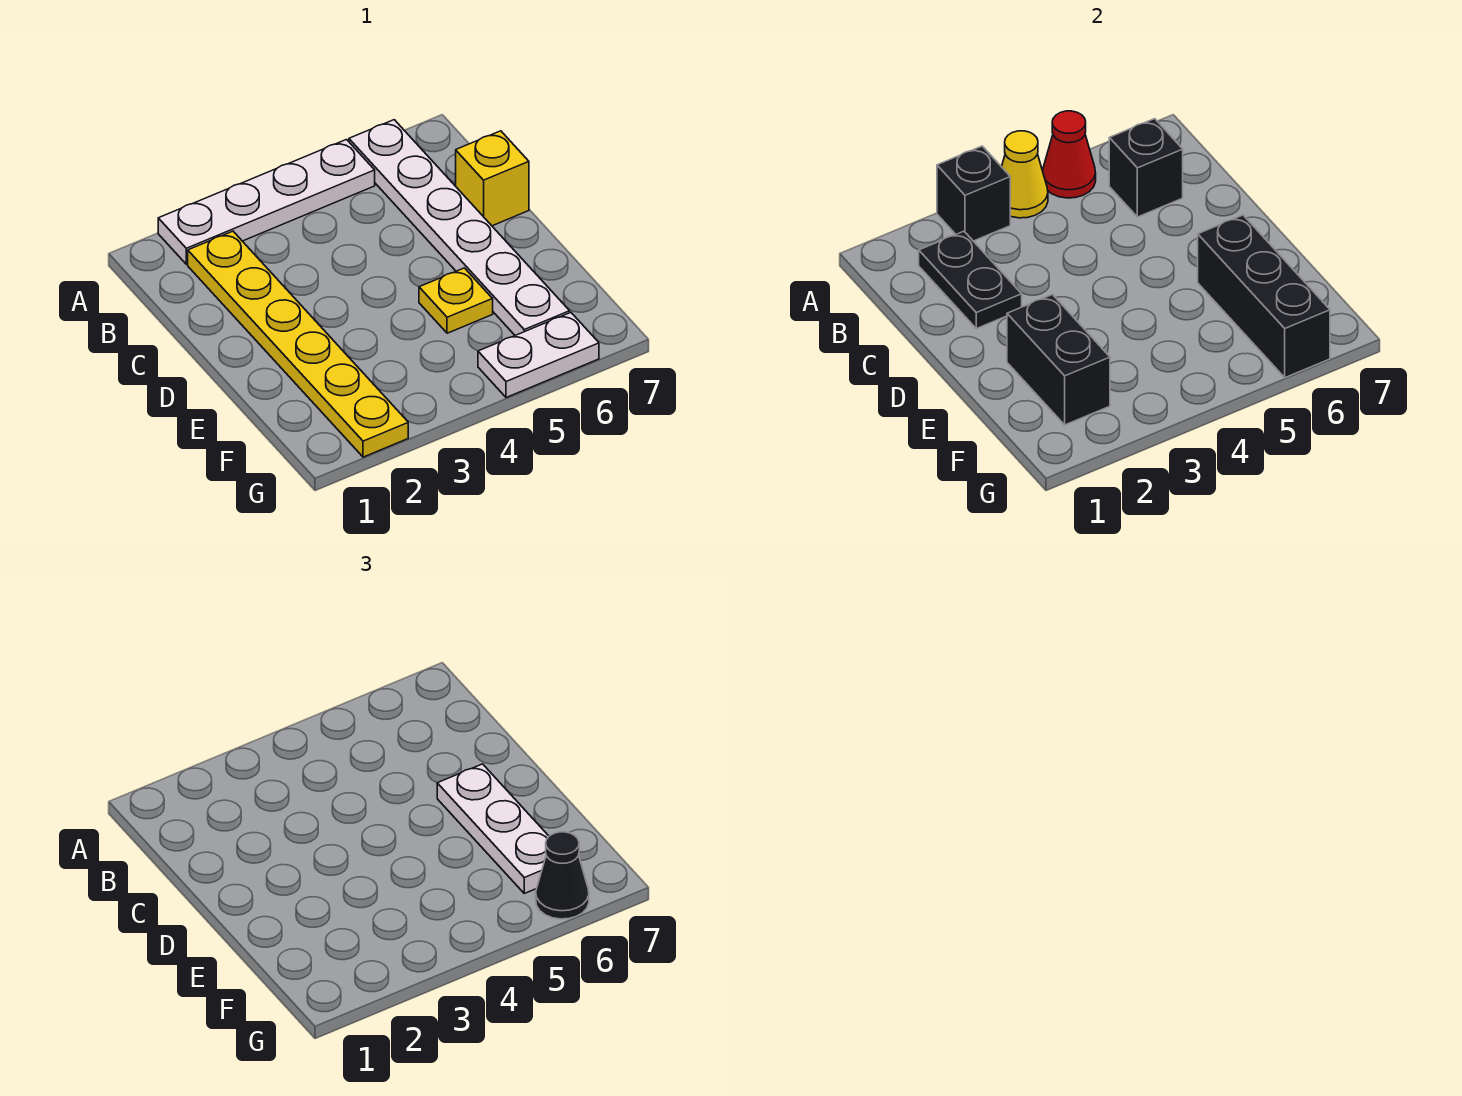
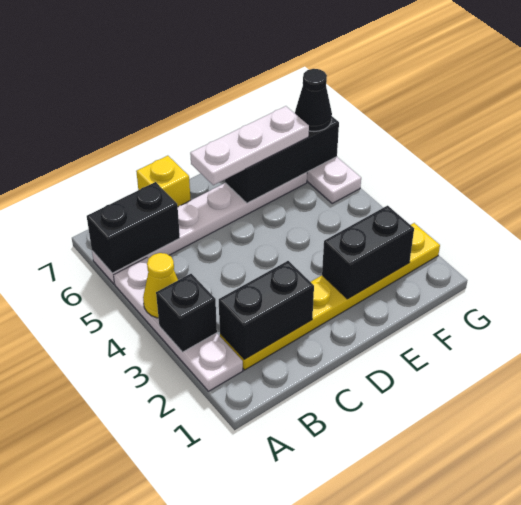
red cone A5 level 2 -> none
black plate B2:C2 level 2 -> black brick B2:C2 level 2
black brick B6 level 2 -> black brick A6:B6 level 2
yellow plate E5 level 1 -> none

